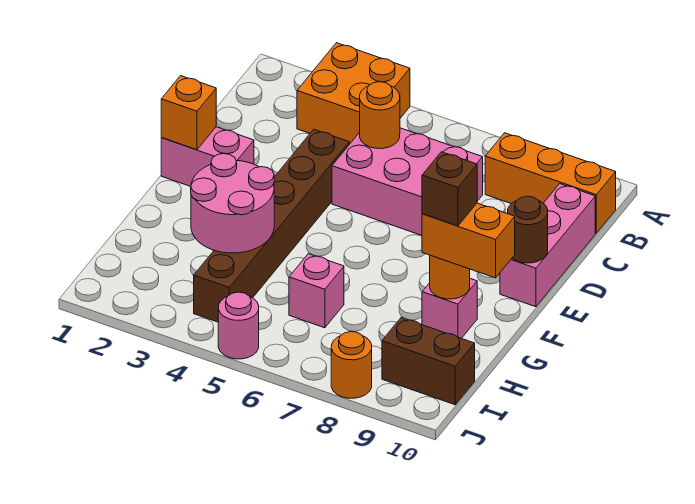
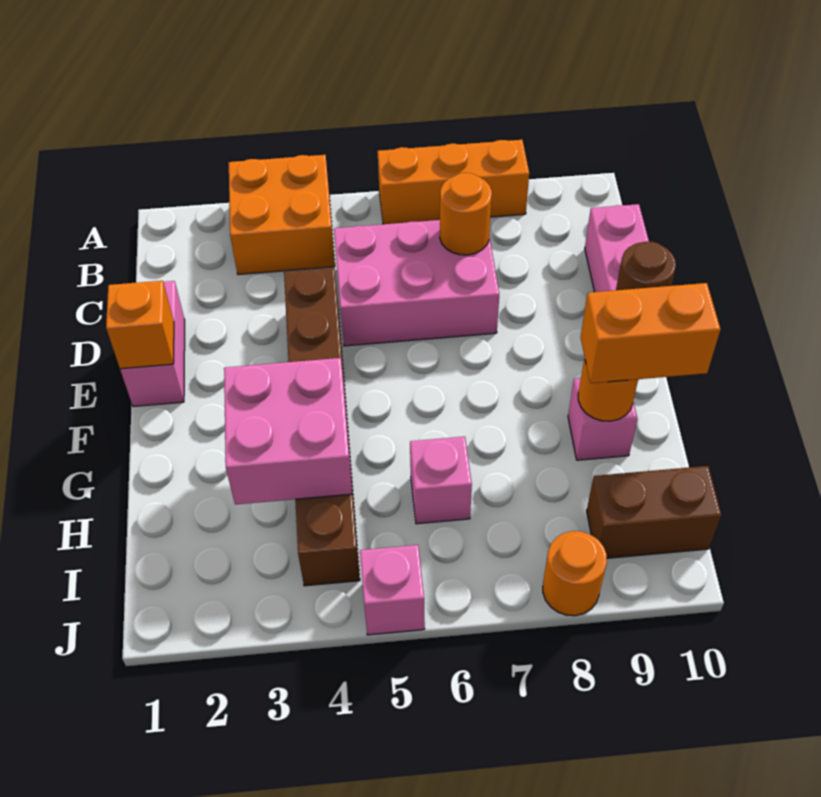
orange brick B8:B10 level 1 -> orange brick A6:A8 level 1
orange round brick C5 level 2 -> orange round brick C7 level 2
pink brick E1:E2 level 1 -> pink brick D1:E1 level 1
pink round brick G3:H4 level 2 -> pink brick G3:H4 level 2
brown brick G9 level 4 -> none
pink round brick J5 level 1 -> pink brick J5 level 1

